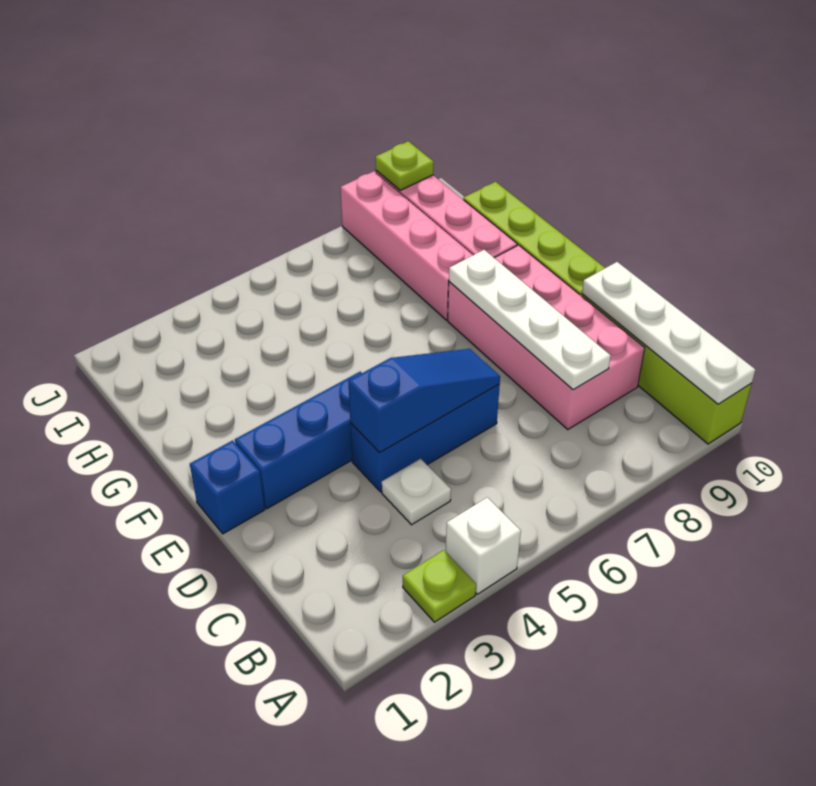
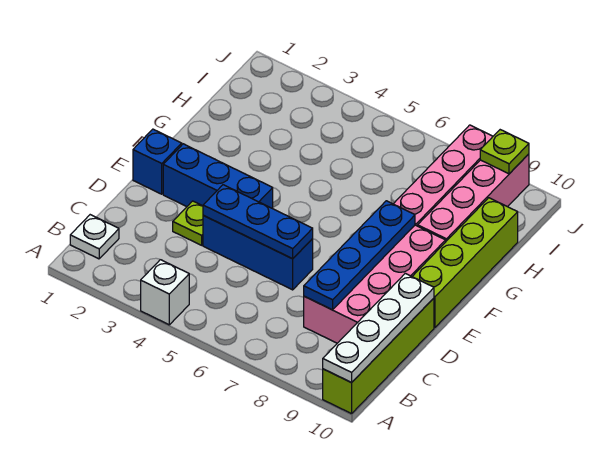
lime plate A3 level 1 -> lime plate D3 level 1
white plate C4 level 1 -> white plate B1 level 1
white plate C8:F8 level 2 -> blue plate C8:F8 level 2
blue slope D4:D6 level 2 top 4 -> blue plate D4:D6 level 2

